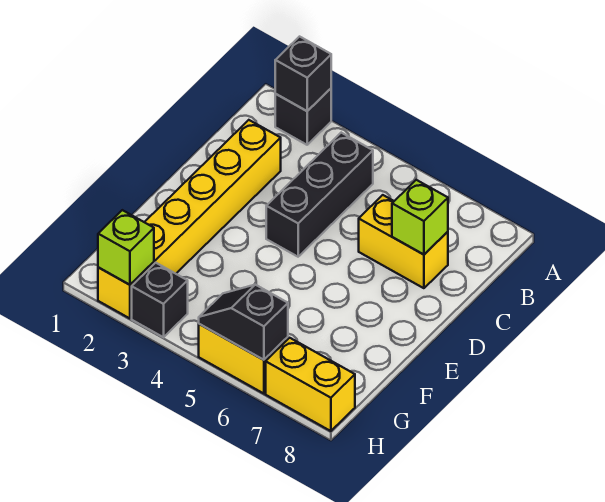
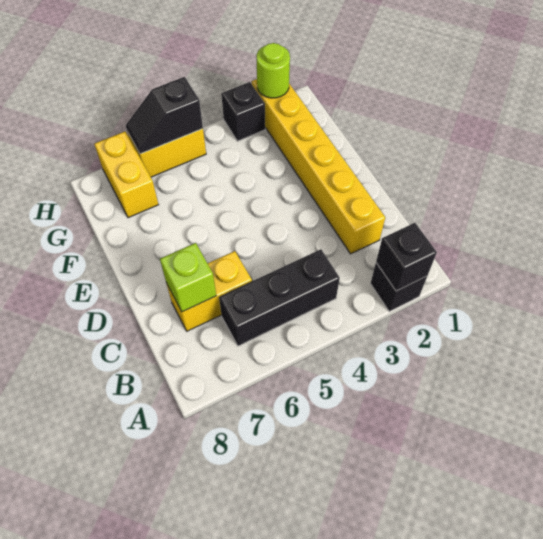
black brick B4:D4 level 1 -> black brick B4:B6 level 1
lime brick H2 level 2 -> lime round brick H2 level 2
black slope H5:H6 level 2 top 6 -> black slope H5:H6 level 2 top 5
yellow brick H7:H8 level 1 -> yellow brick G7:H7 level 1

